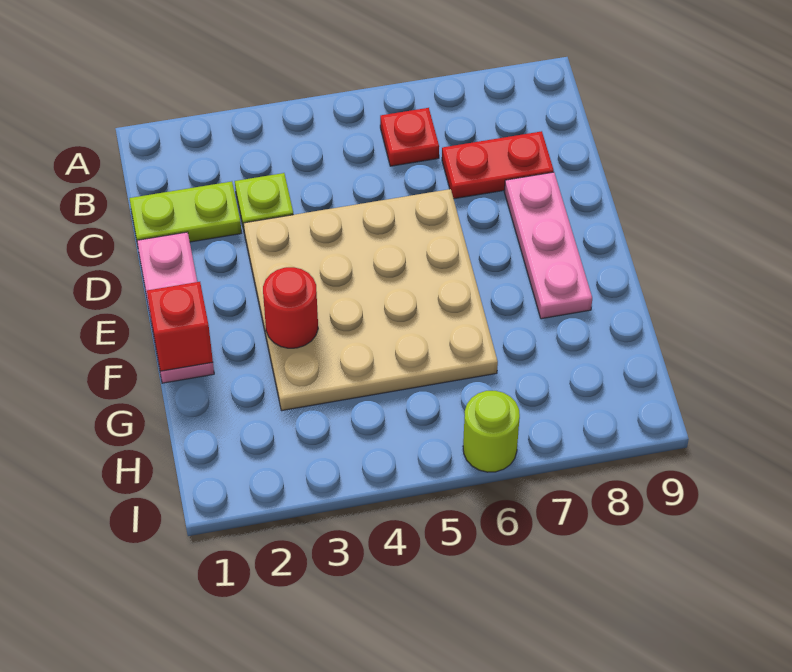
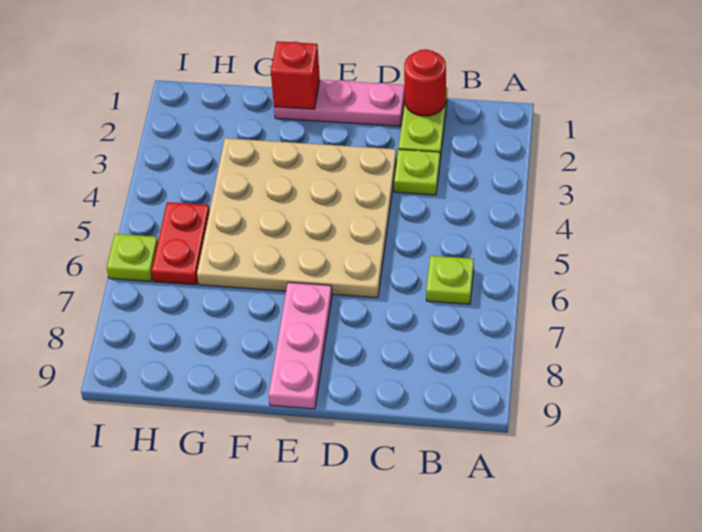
red plate B6 level 1 -> lime plate B6 level 1
red plate C7:C8 level 1 -> red plate H5:H6 level 1
pink plate D8:F8 level 1 -> pink plate E7:E9 level 1
red round brick F3 level 2 -> red round brick C1 level 2
lime round brick I6 level 1 -> lime plate I6 level 1

